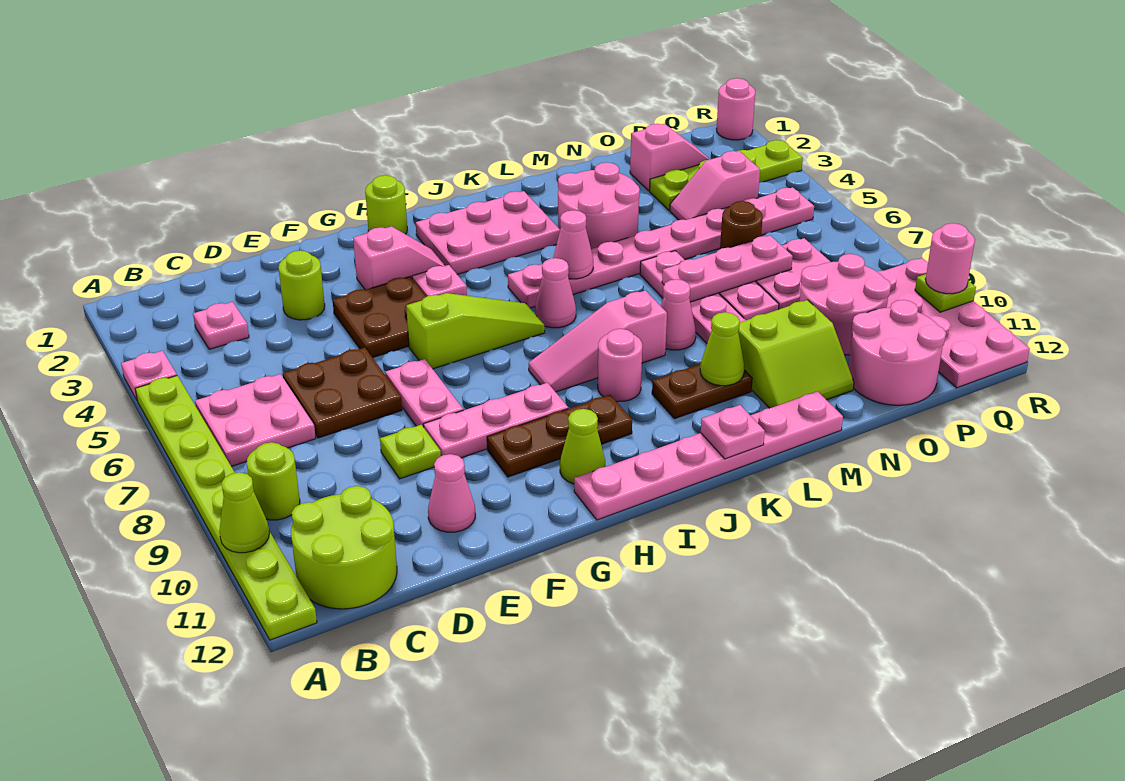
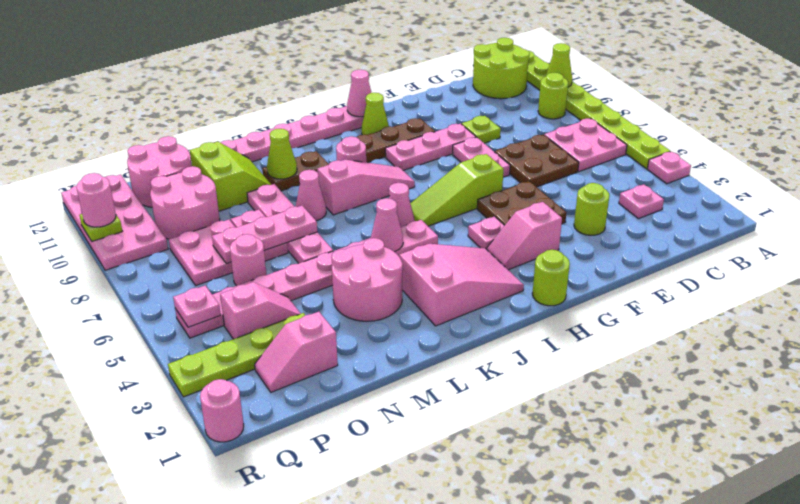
pink cone E11 level 1 -> pink cone H12 level 2
pink plate I2:K3 level 1 -> pink slope I2:K3 level 1 top K
pink plate K12 level 2 -> pink plate Q5 level 2
lime slope M10:N11 level 1 top 10 -> lime slope M10:N11 level 1 top N
brown round brick O6 level 1 -> pink round brick O6 level 1

